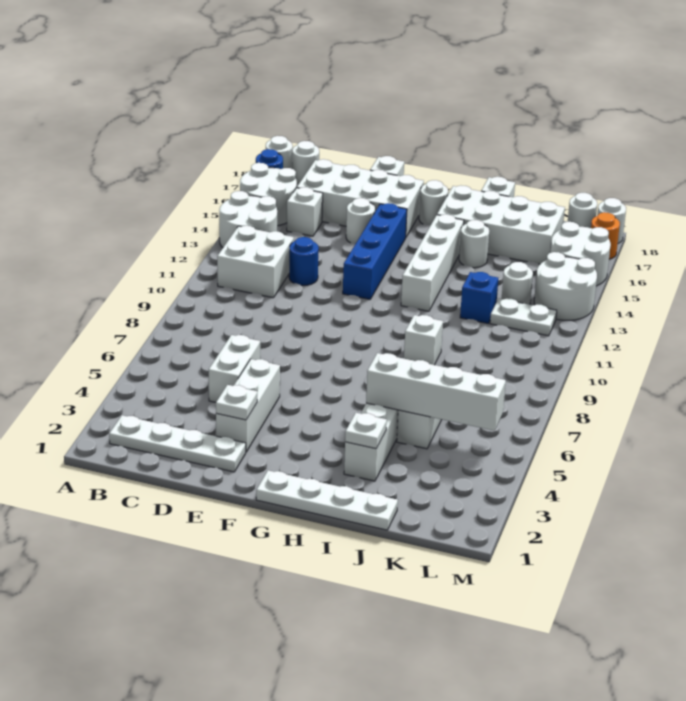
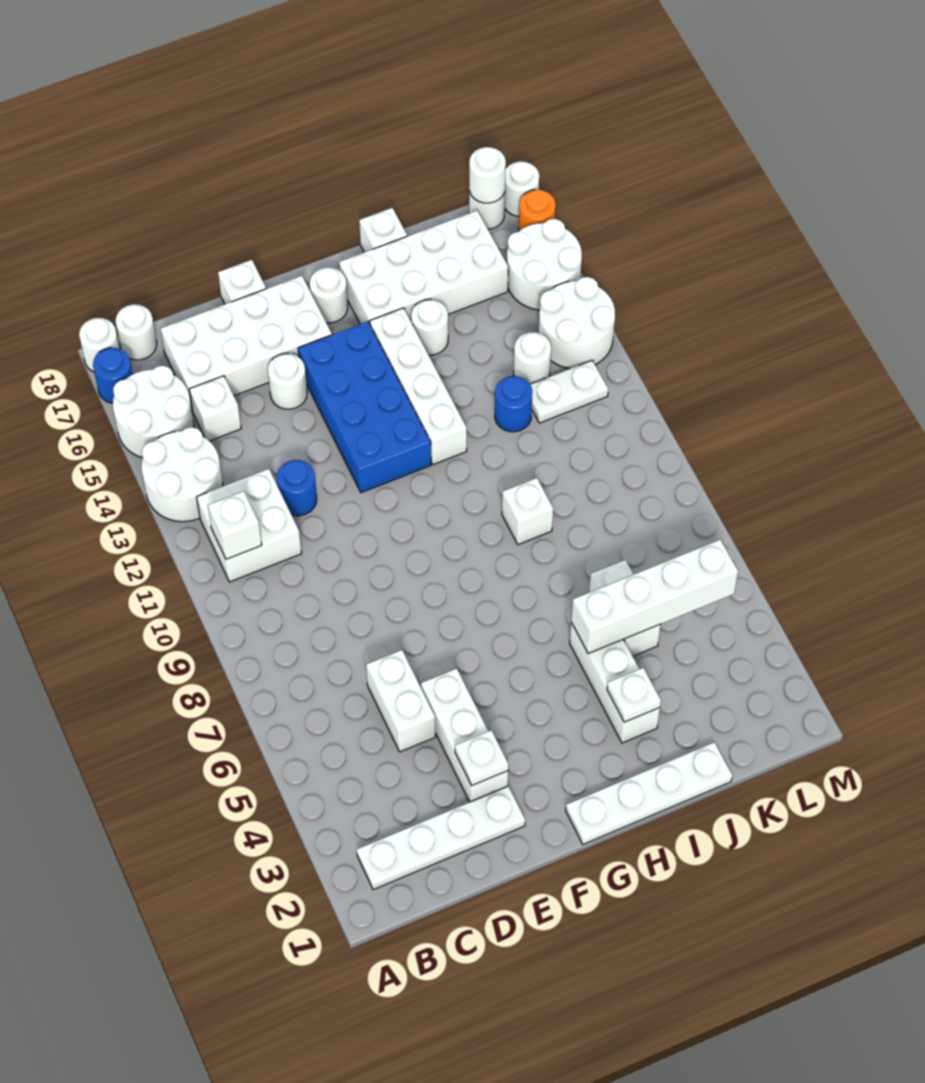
none -> white brick B11 level 2
blue brick F12:F15 level 1 -> blue brick F12:G15 level 1
blue brick J12 level 1 -> blue round brick J12 level 1
none -> white round brick L18 level 2

